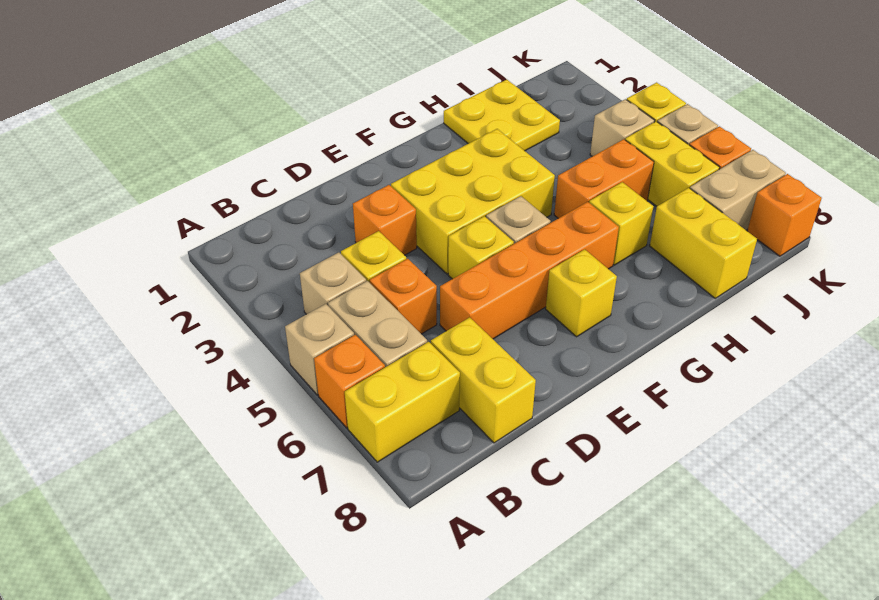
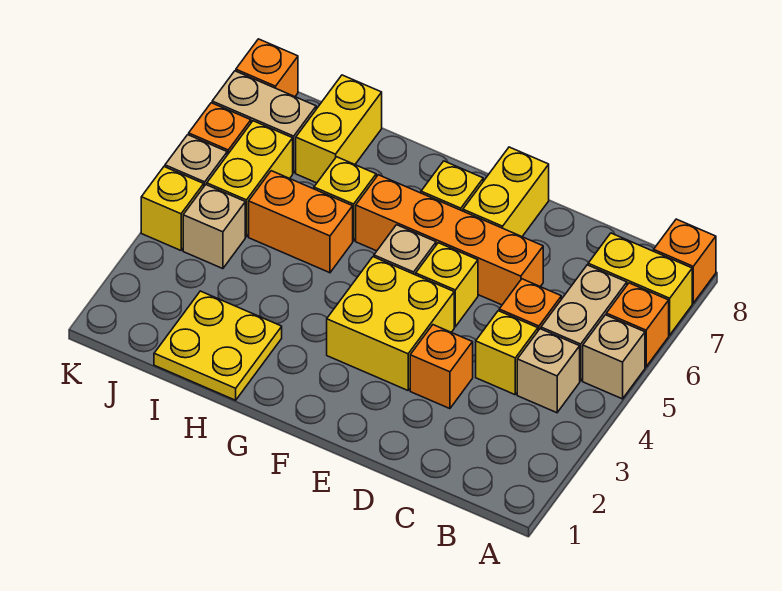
none -> orange brick A8 level 1
yellow brick C7:C8 level 1 -> yellow brick E7:E8 level 1
yellow brick E3:G4 level 1 -> yellow brick E3:F4 level 1

